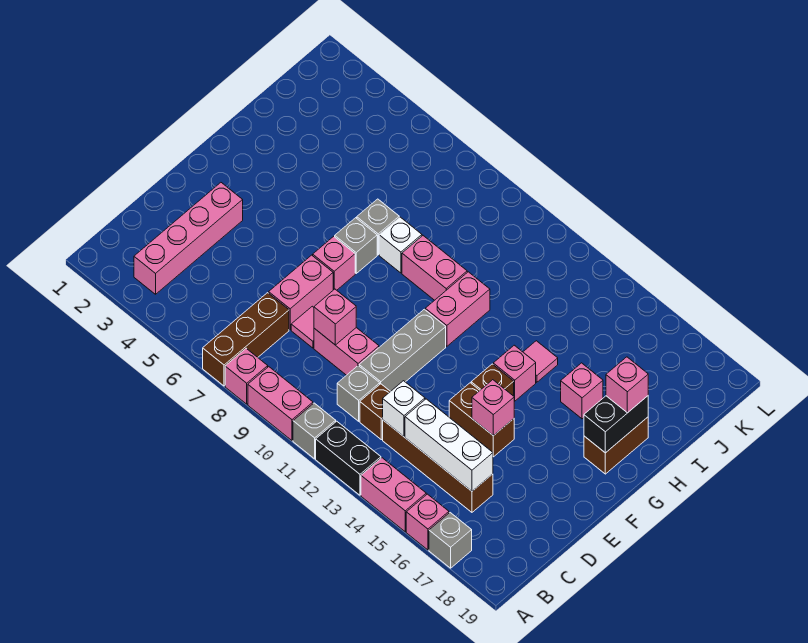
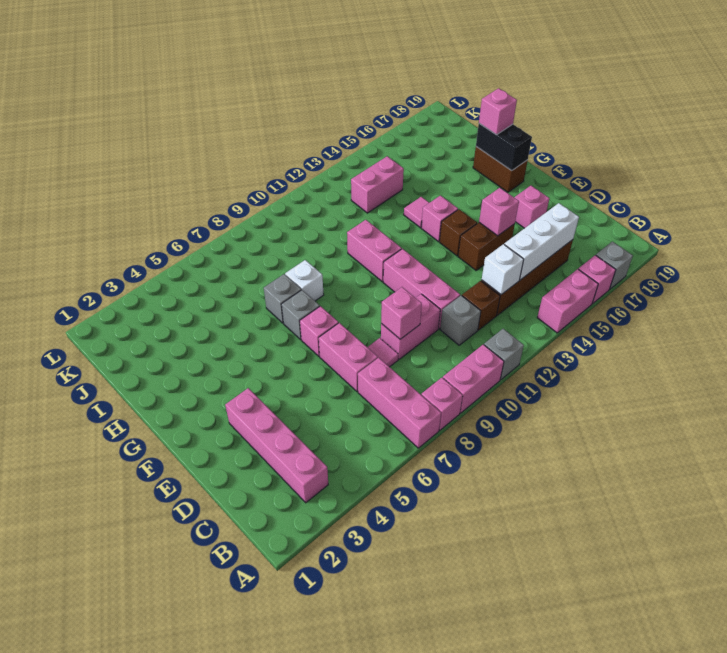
brown brick A7:C7 level 1 -> pink brick A7:C7 level 1
black brick A12:A13 level 1 -> none
grey brick D11:F11 level 1 -> pink brick D11:F11 level 1
pink brick H9:H10 level 1 -> pink brick J13:J14 level 1
pink brick H16 level 1 -> pink brick E17 level 1

